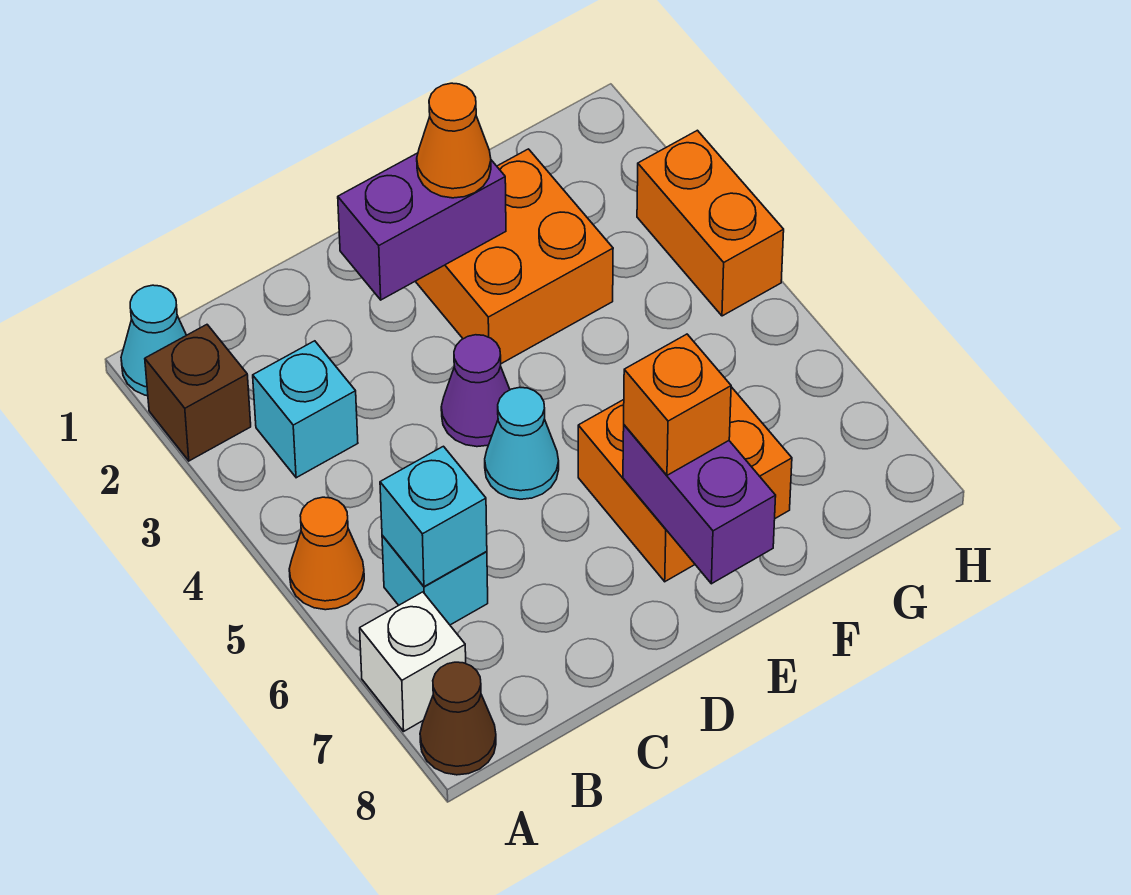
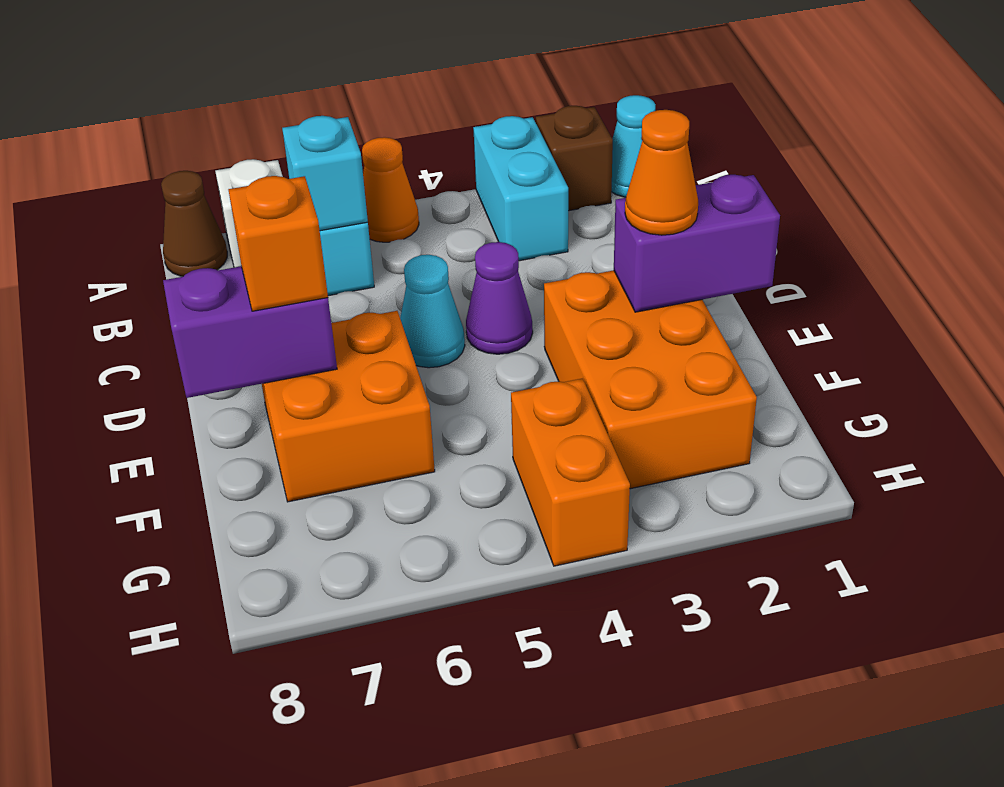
cyan brick B3 level 1 -> cyan brick A3:B3 level 1
purple brick D2:E2 level 2 -> purple brick E1:E2 level 2
orange brick E2:F3 level 1 -> orange brick E2:G3 level 1
orange brick H3:H4 level 1 -> orange brick G4:H4 level 1

